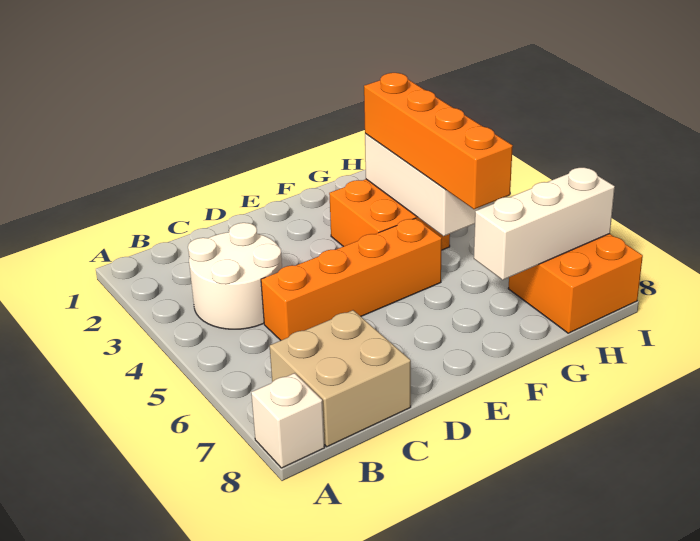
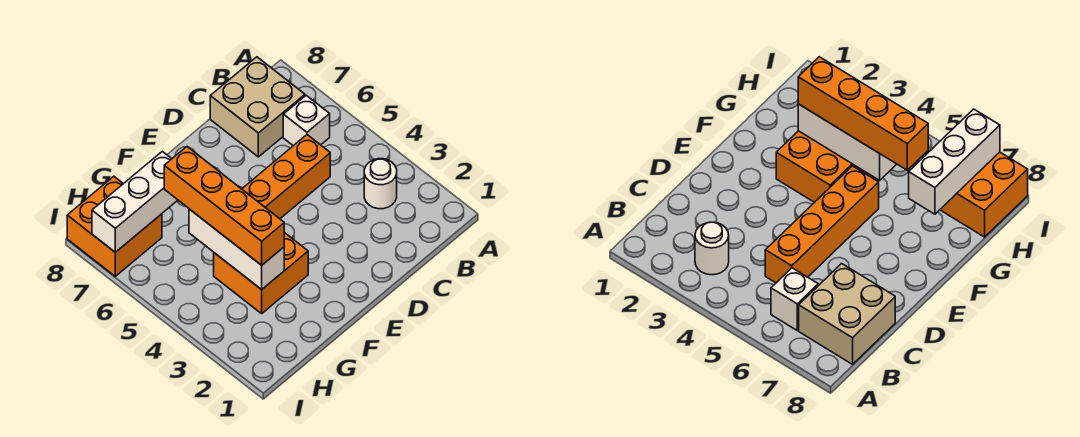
white brick A8 level 1 -> white brick B6 level 1
white round brick B3:C4 level 1 -> white round brick B3 level 1

